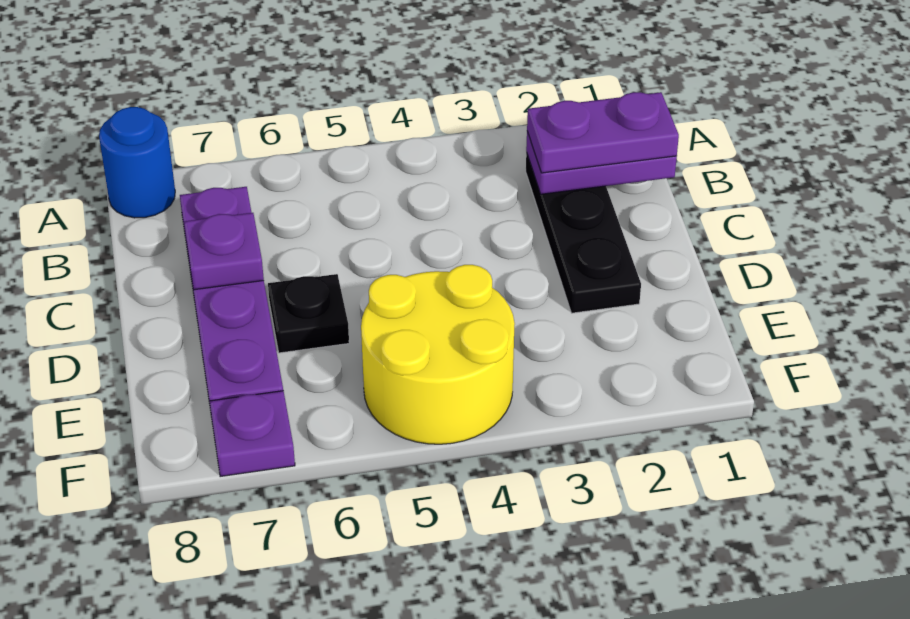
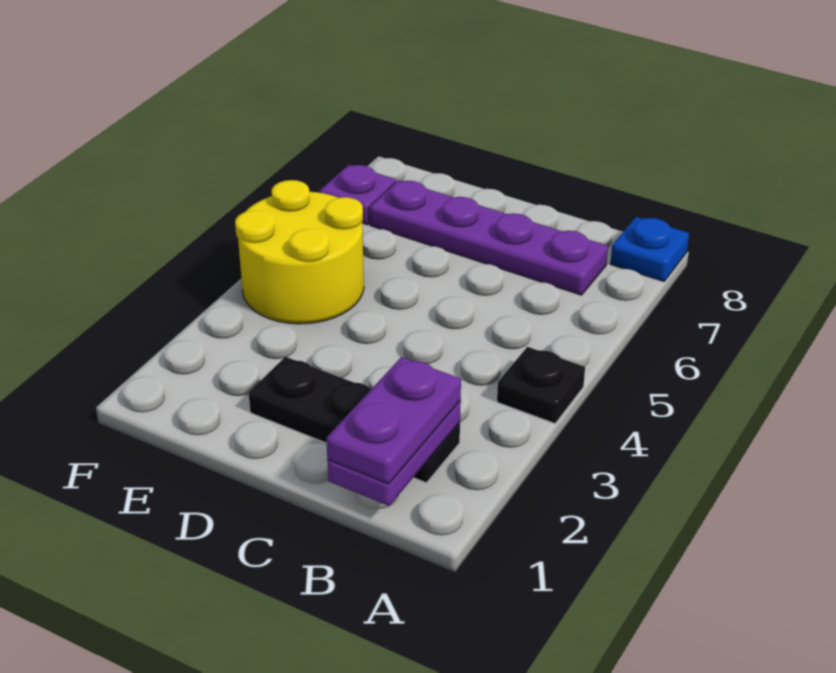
blue round brick A8 level 1 -> blue plate A8 level 1
purple plate C7 level 2 -> none
black plate D6 level 1 -> black plate A4 level 1

